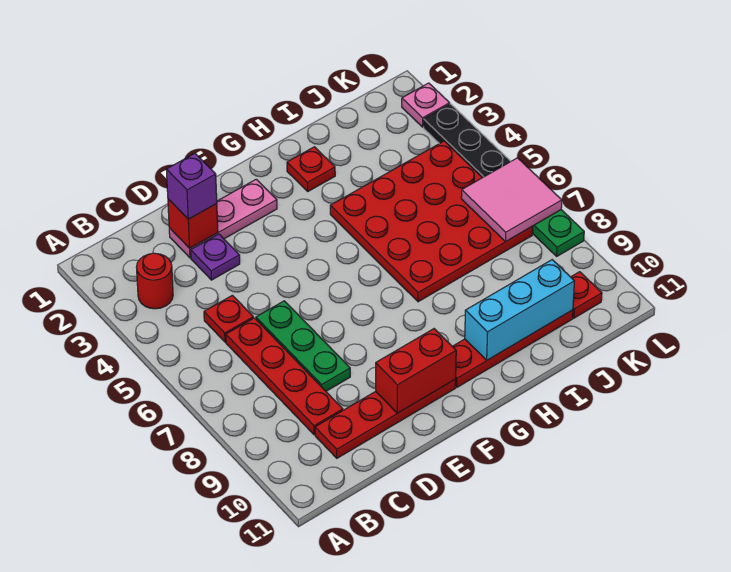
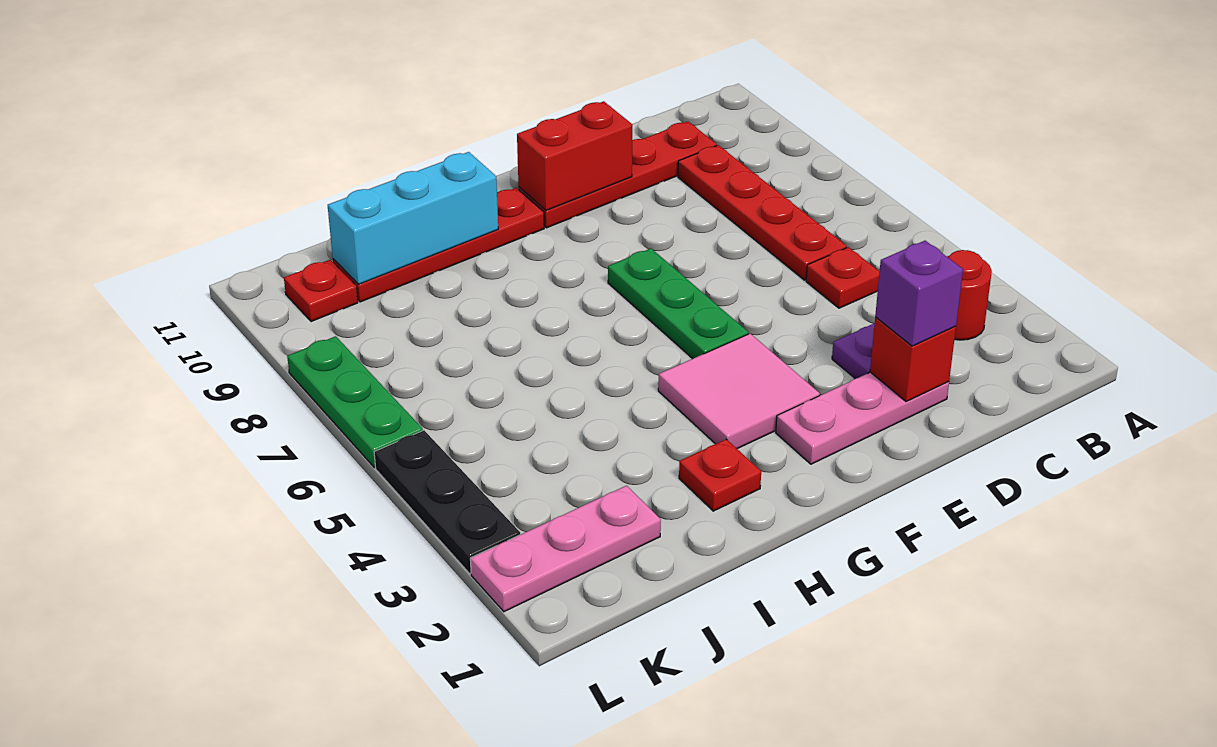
green plate D6:D8 level 1 -> green plate F5:F7 level 1
red plate H4:K7 level 1 -> none
pink tile K6:L7 level 2 -> pink tile F3:G4 level 1
pink plate L2 level 1 -> pink plate J2:L2 level 1

